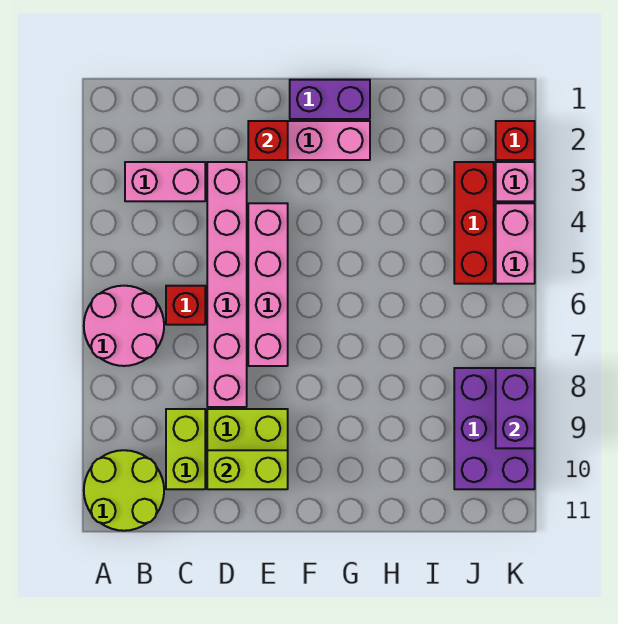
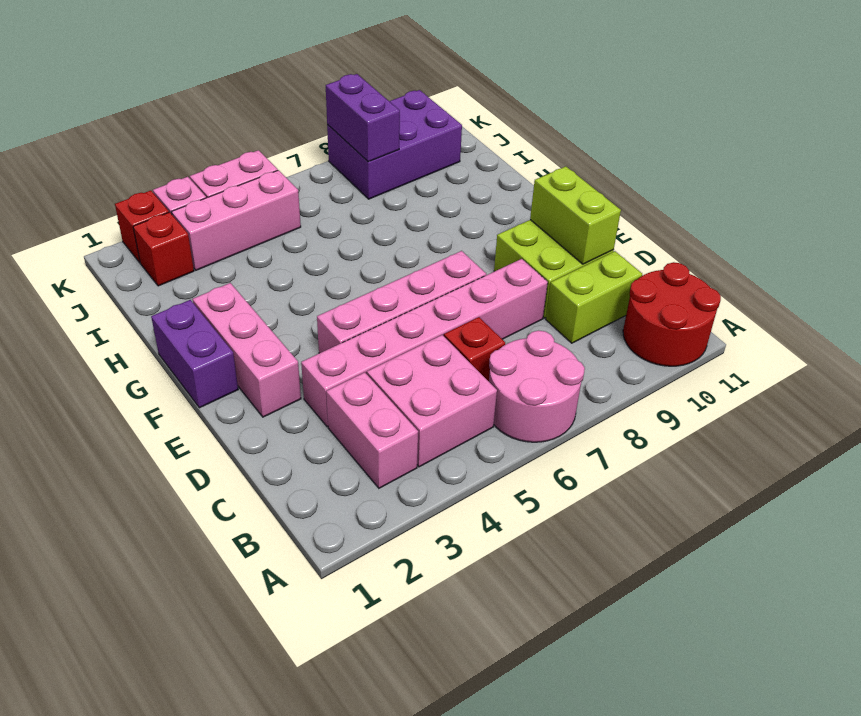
lime round brick A10:B11 level 1 -> red round brick A10:B11 level 1
none -> pink brick B4:C5 level 1
red brick E2 level 2 -> red brick J2 level 1
red brick J3:J5 level 1 -> pink brick J3:J5 level 1
purple brick K8:K9 level 2 -> purple brick J8:K8 level 2

